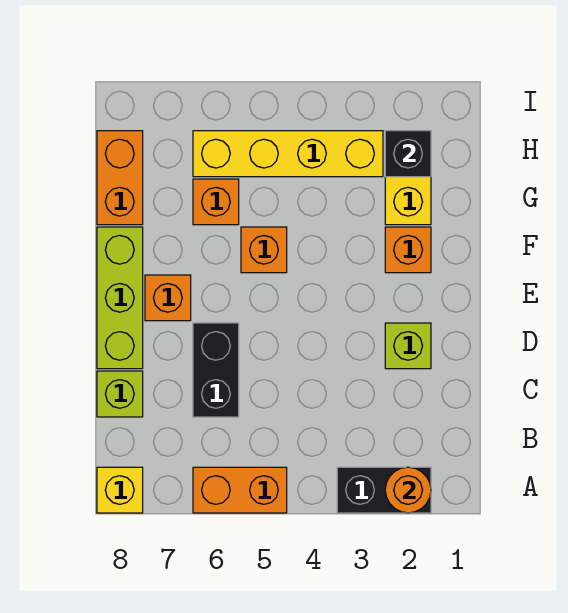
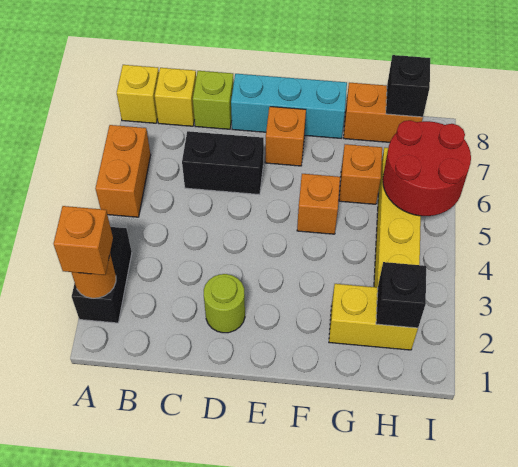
none -> yellow brick B8 level 1
lime brick D2 level 1 -> lime round brick D2 level 1
lime brick D8:F8 level 1 -> cyan brick D8:F8 level 1
orange brick F2 level 1 -> orange brick A2 level 3
none -> red round brick H5:I6 level 2
none -> black brick H8 level 2

